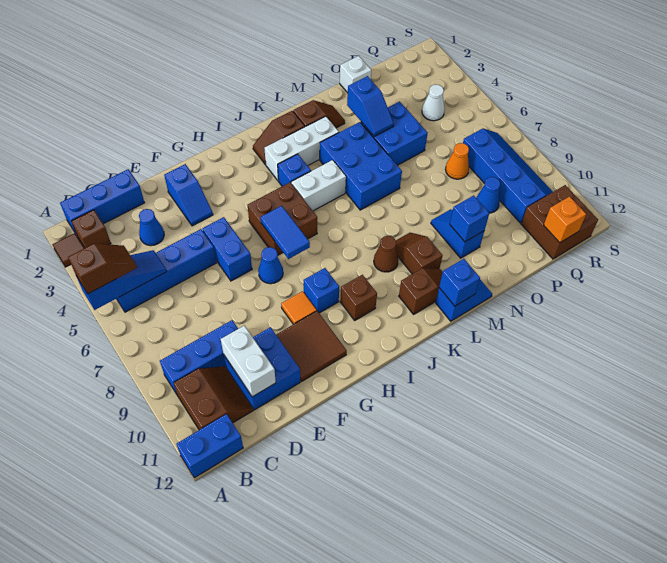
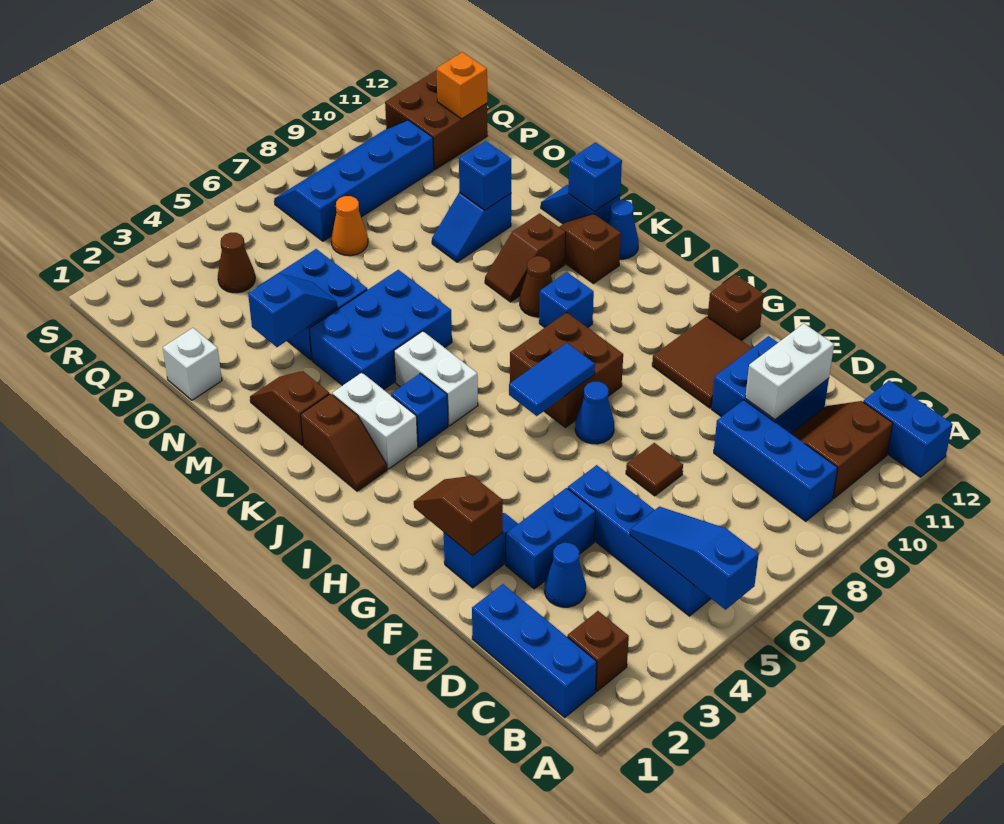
brown tile A2 level 1 -> brown tile E7 level 1
brown slope A5:B5 level 3 top A -> brown slope F2:G2 level 2 top F
blue brick F5:F6 level 1 -> blue brick E3:E4 level 1
orange tile G9 level 1 -> none
brown brick H5:I6 level 1 -> brown brick H7:I8 level 1
blue brick H9 level 1 -> blue brick J9 level 1
brown brick I10 level 1 -> brown brick G12 level 1
white brick J3:L3 level 1 -> white brick J3:K3 level 1
blue cone P9 level 1 -> blue cone K12 level 1
white cone Q4 level 1 -> brown cone Q4 level 1

